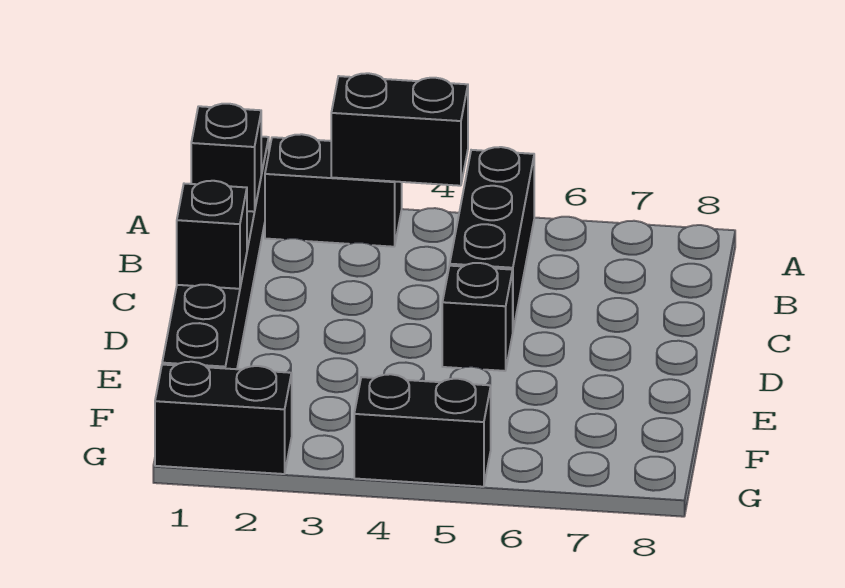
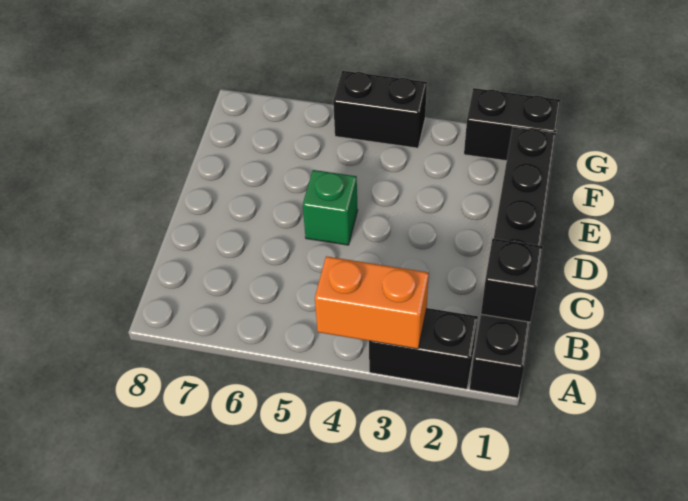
black brick A3:A4 level 2 -> orange brick A3:A4 level 2
black brick A5:C5 level 1 -> none
black brick D1 level 2 -> none
black brick D5 level 1 -> green brick D5 level 1

